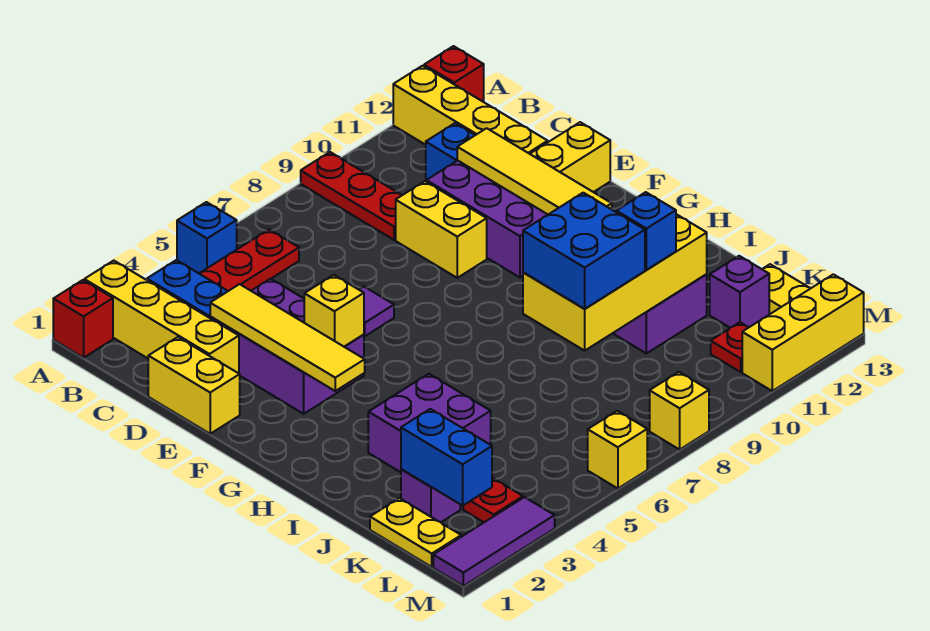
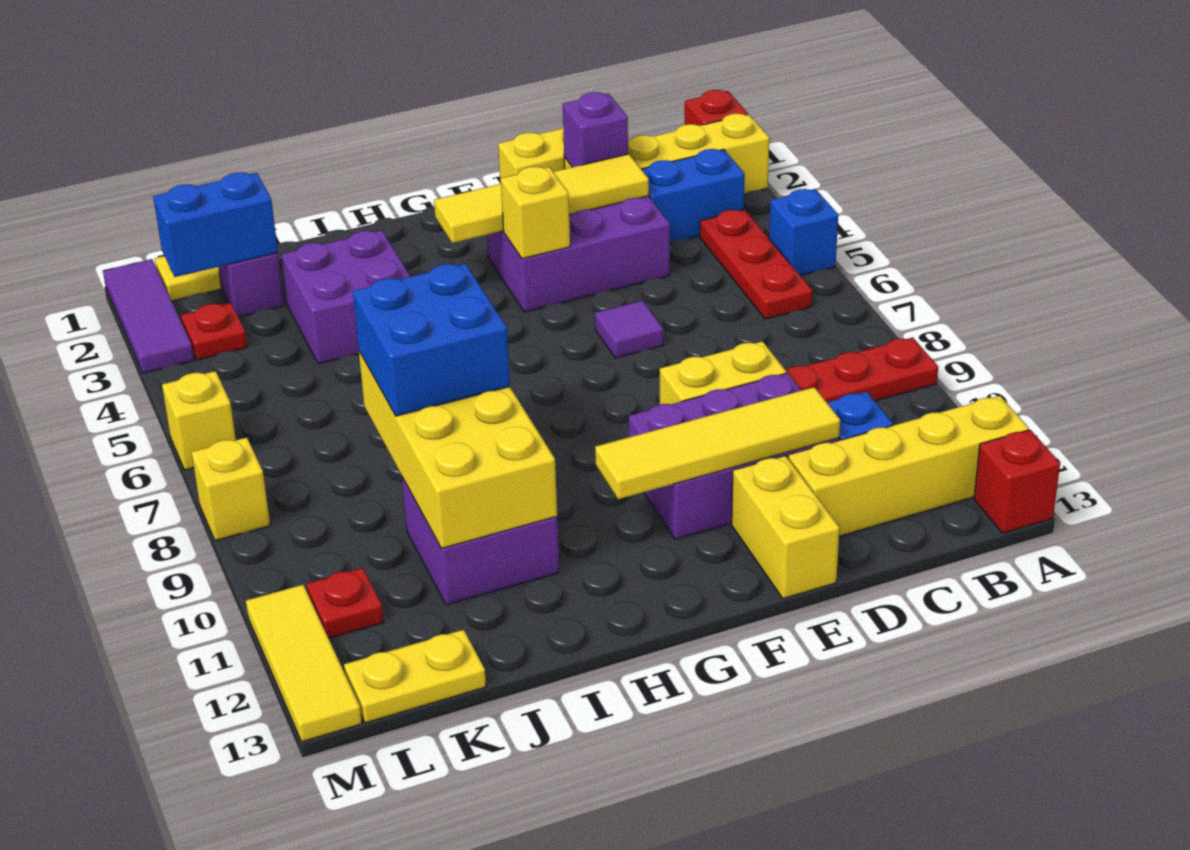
blue brick J10 level 3 -> none
purple brick K12 level 1 -> purple brick D2 level 2
yellow brick M11:M13 level 1 -> yellow tile M11:M13 level 1

